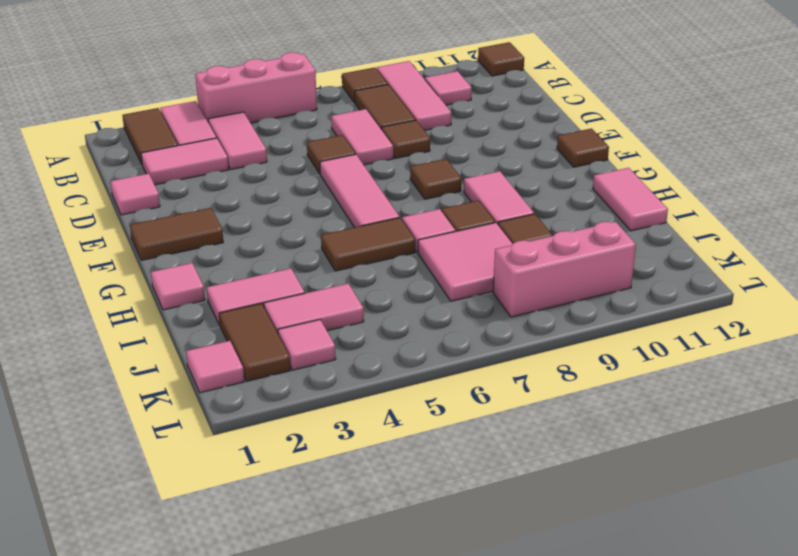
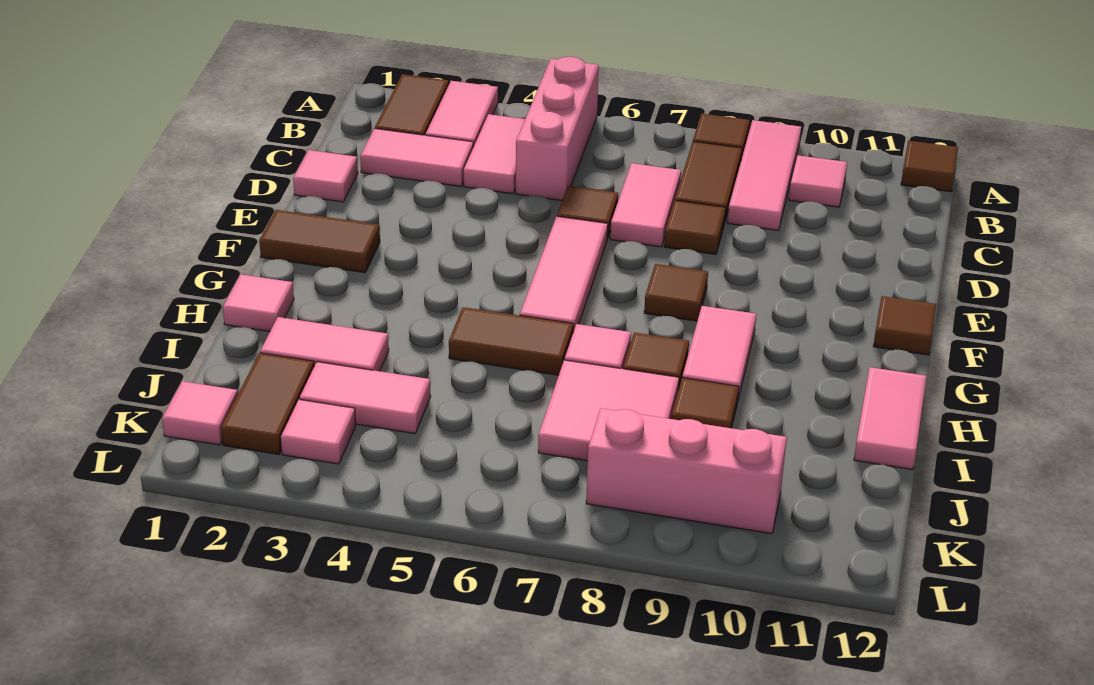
pink brick A4:A6 level 1 -> pink brick A5:C5 level 1

